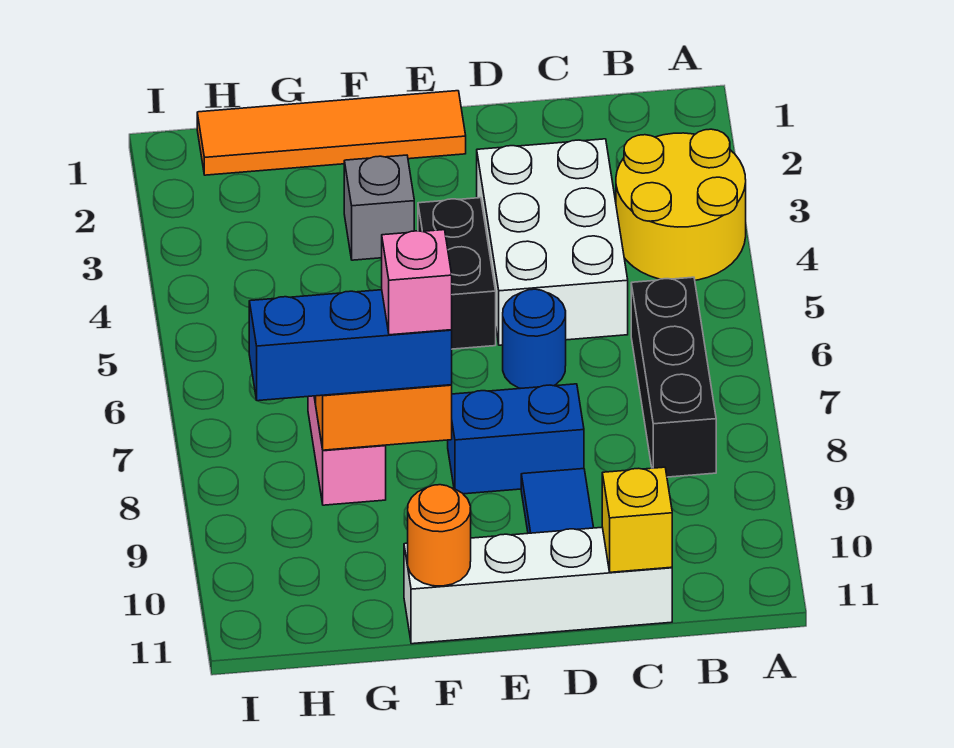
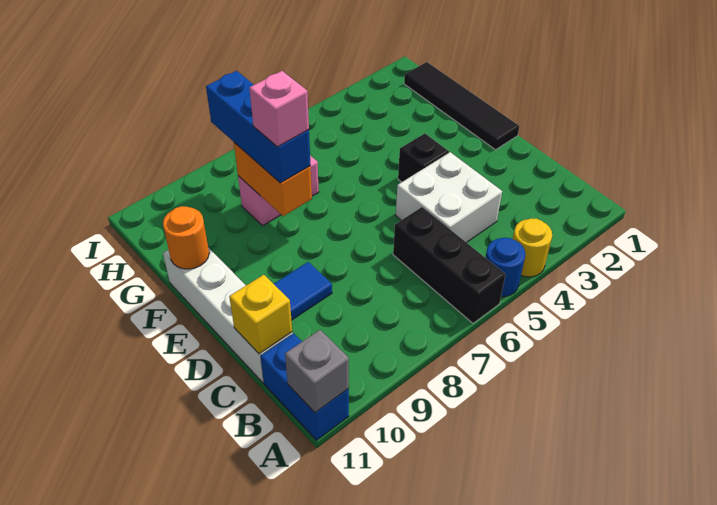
yellow round brick A3:B4 level 1 -> yellow round brick A4 level 1
black brick B6:B8 level 1 -> black brick A6:C6 level 1
white brick C3:D5 level 1 -> white brick C4:D5 level 1
blue round brick D6 level 1 -> blue round brick A5 level 1
blue brick D8:E8 level 1 -> blue brick A11:B11 level 1
orange tile E1:H1 level 1 -> black tile E1:H1 level 1
black brick E4:E5 level 1 -> black brick E4 level 1
grey brick F3 level 1 -> grey brick A11 level 2

